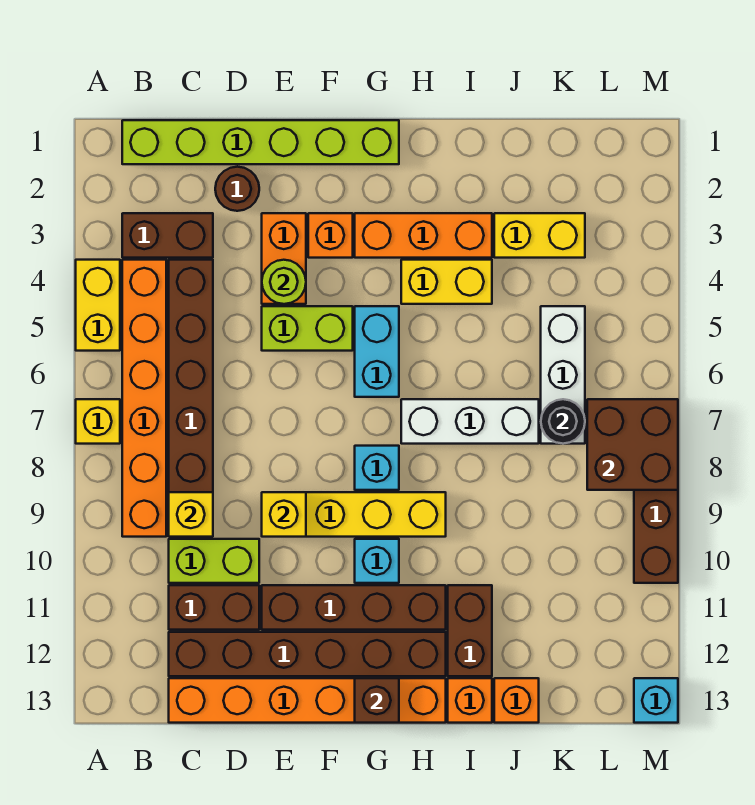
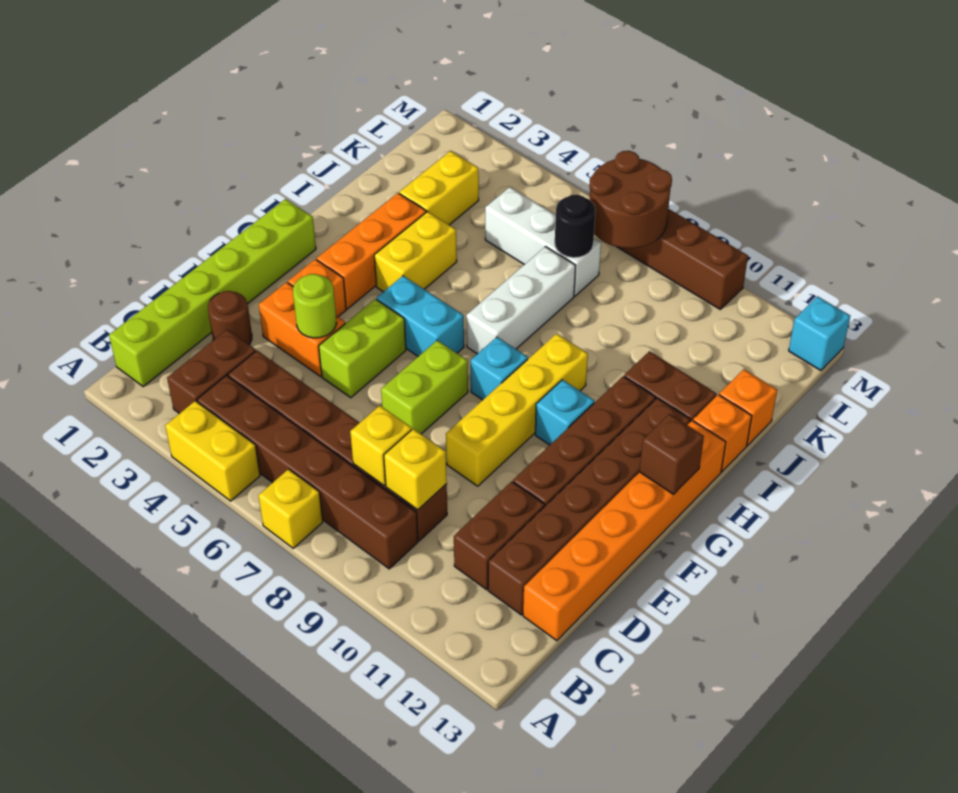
orange brick B4:B9 level 1 -> brown brick B4:B9 level 1
lime brick C10:D10 level 1 -> lime brick E7:F7 level 1
yellow brick E9 level 2 -> yellow brick C8 level 2
brown brick L7:M8 level 2 -> brown round brick L7:M8 level 2

